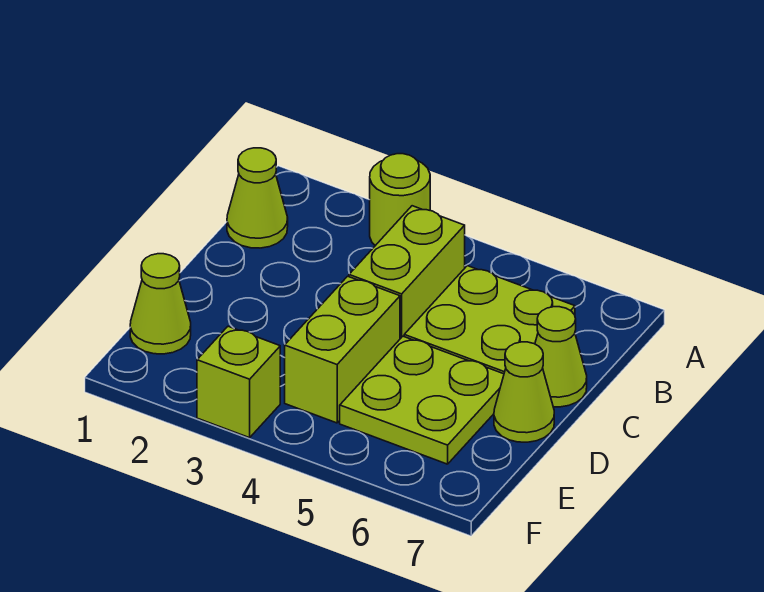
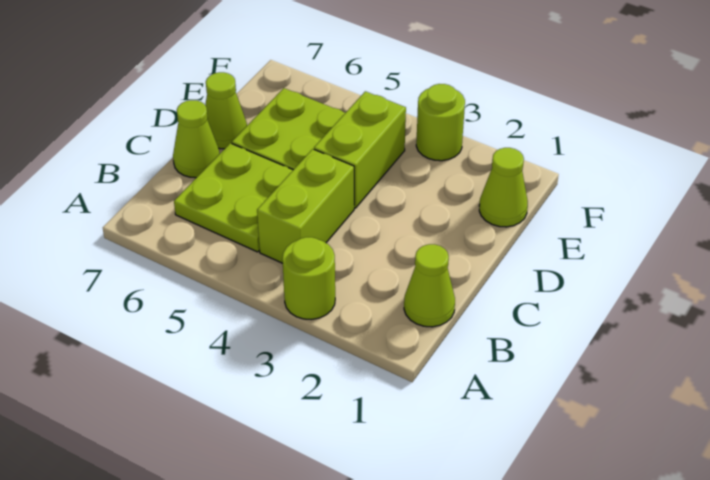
lime brick F3 level 1 -> lime round brick F3 level 1

